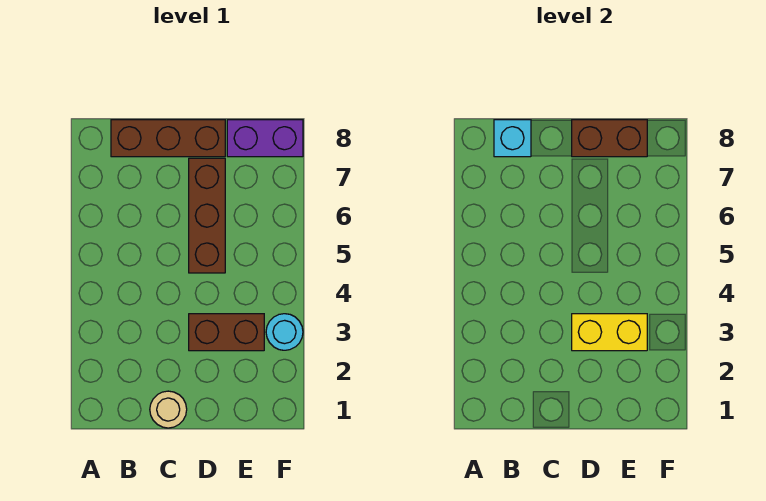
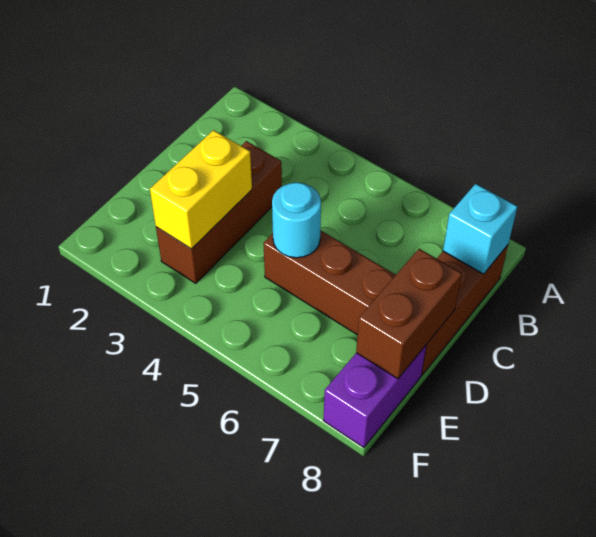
tan round brick C1 level 1 -> none
brown brick D3:E3 level 1 -> brown brick C3:E3 level 1
cyan round brick F3 level 1 -> cyan round brick D5 level 2

